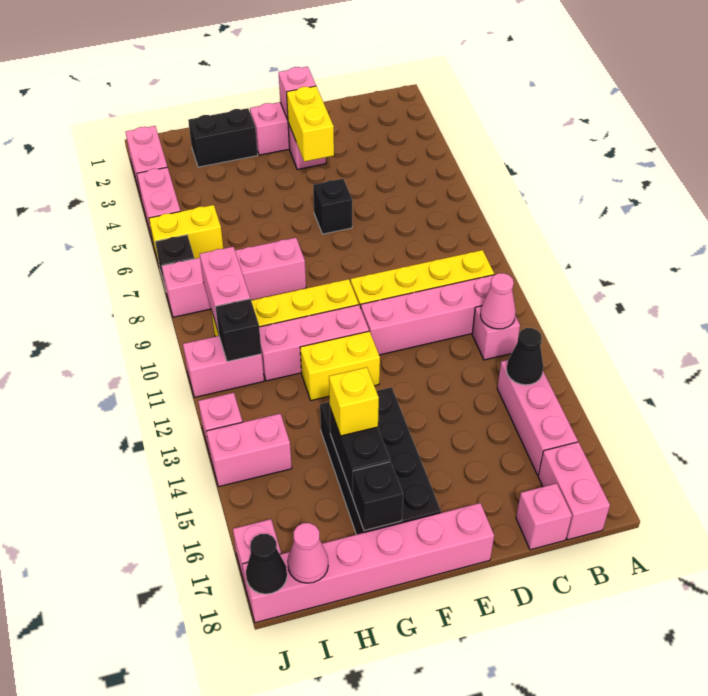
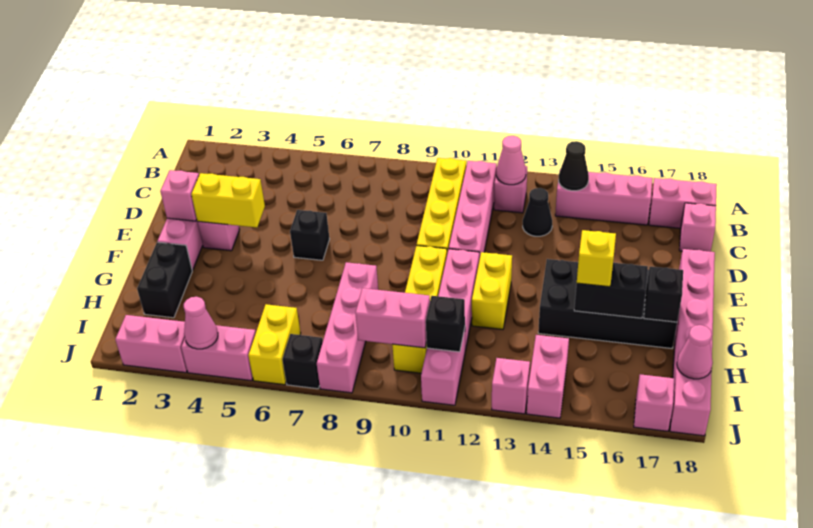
none -> pink cone J4 level 2
black cone J18 level 2 -> black cone C13 level 1

